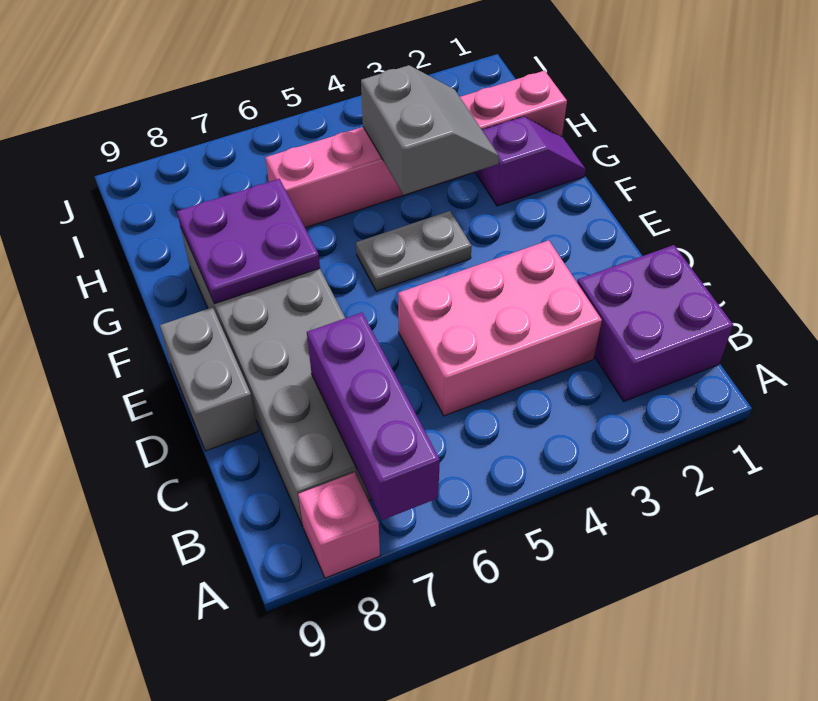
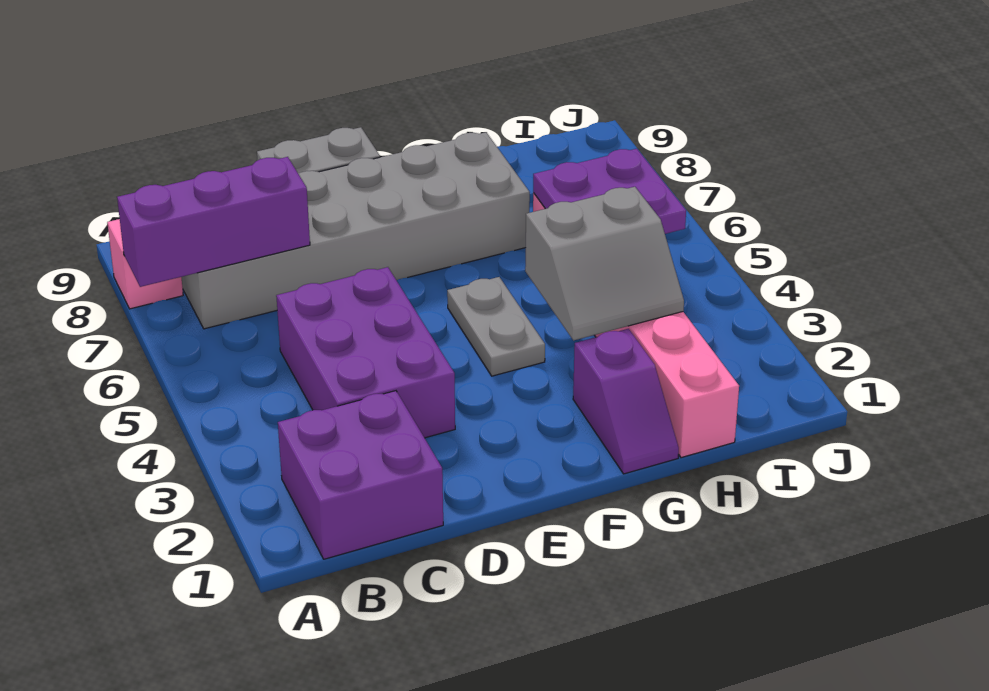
pink brick C3:D5 level 1 -> purple brick C3:D5 level 1
purple plate F7:G8 level 2 -> purple plate H5:I6 level 2

